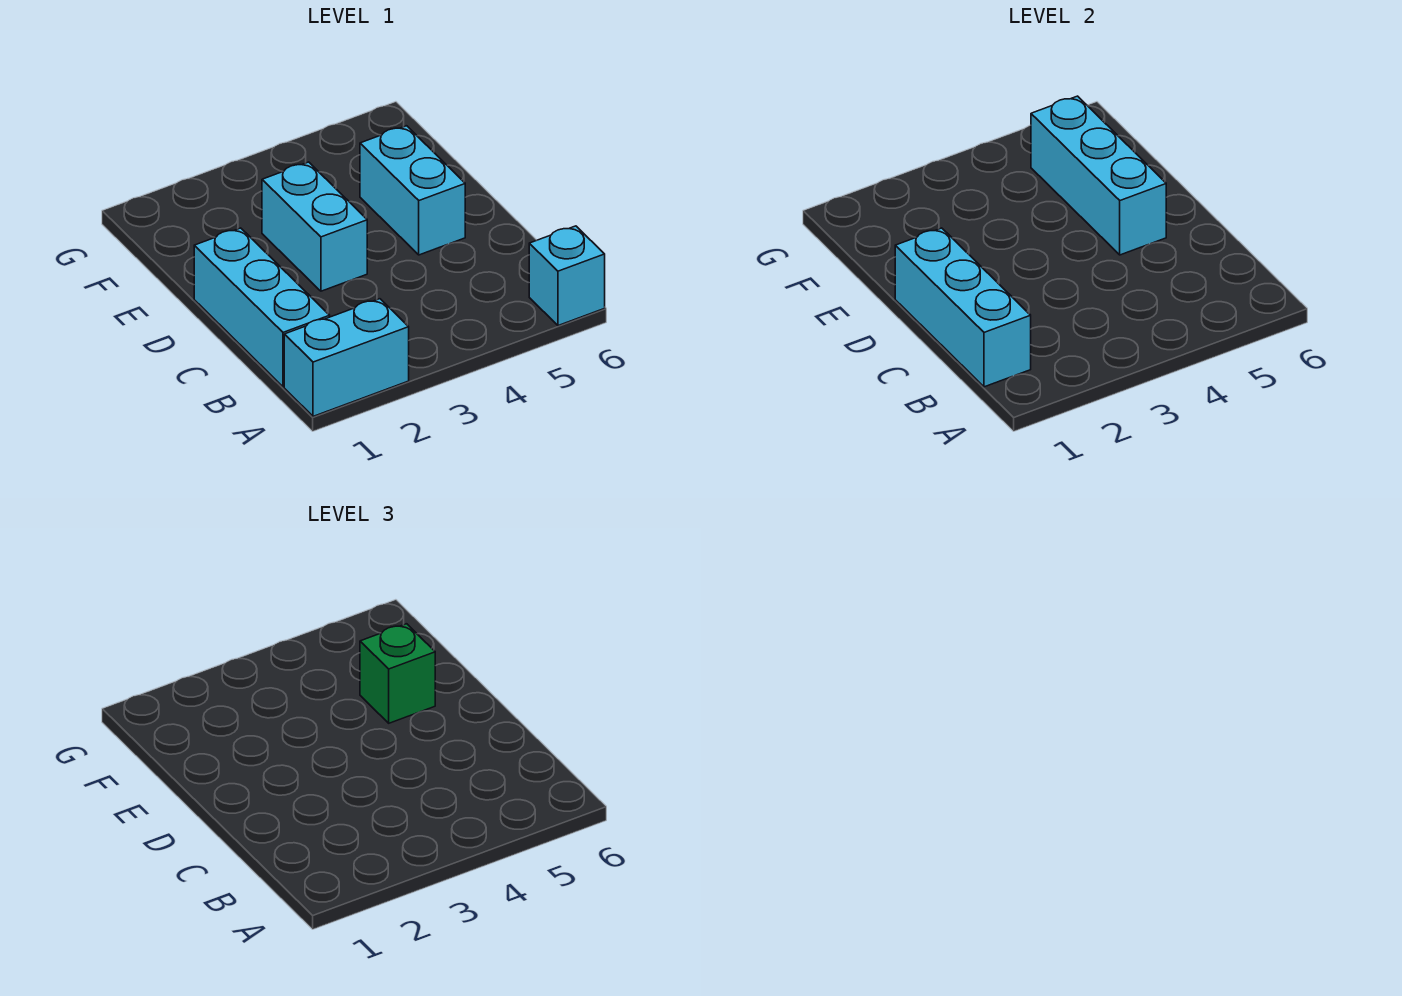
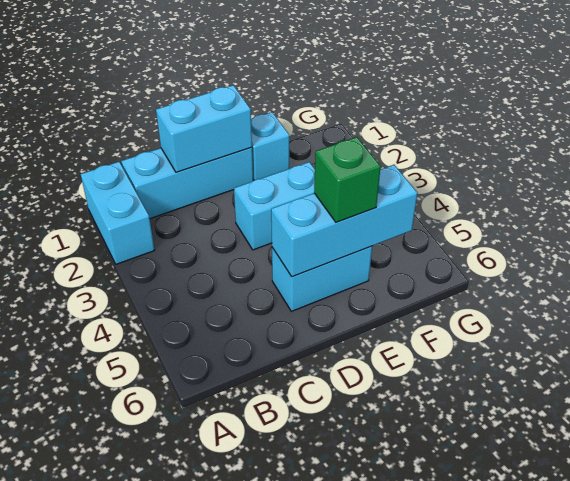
cyan brick A6 level 1 -> cyan brick E1 level 1
cyan brick B1:D1 level 2 -> cyan brick C1:D1 level 2

